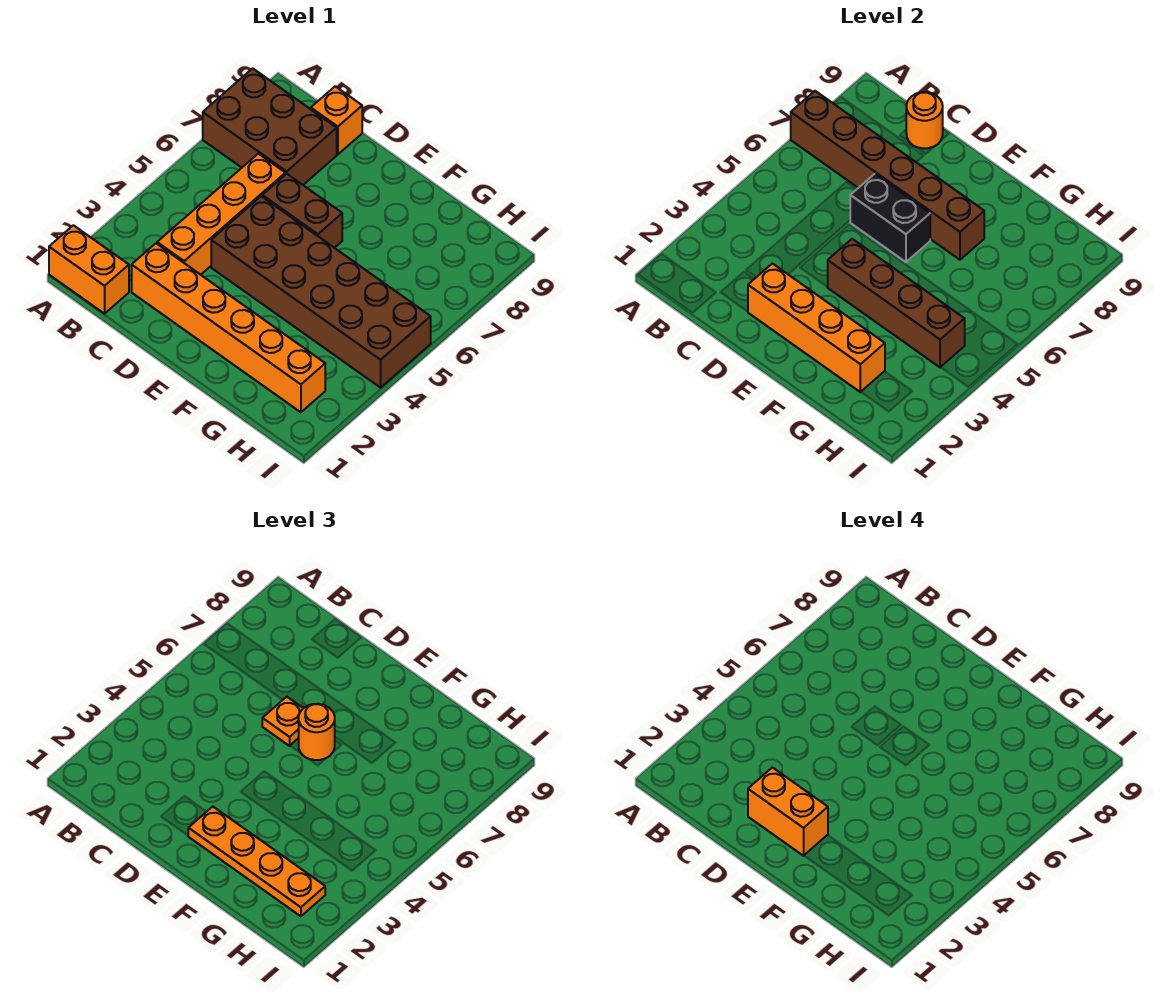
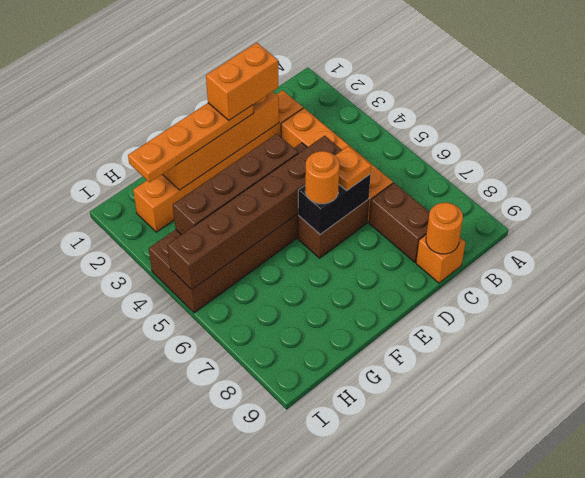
orange brick A1:B1 level 1 -> none
brown brick A7:C8 level 1 -> brown brick C7:C8 level 1
brown brick A7:F7 level 2 -> brown brick D5:I5 level 2

